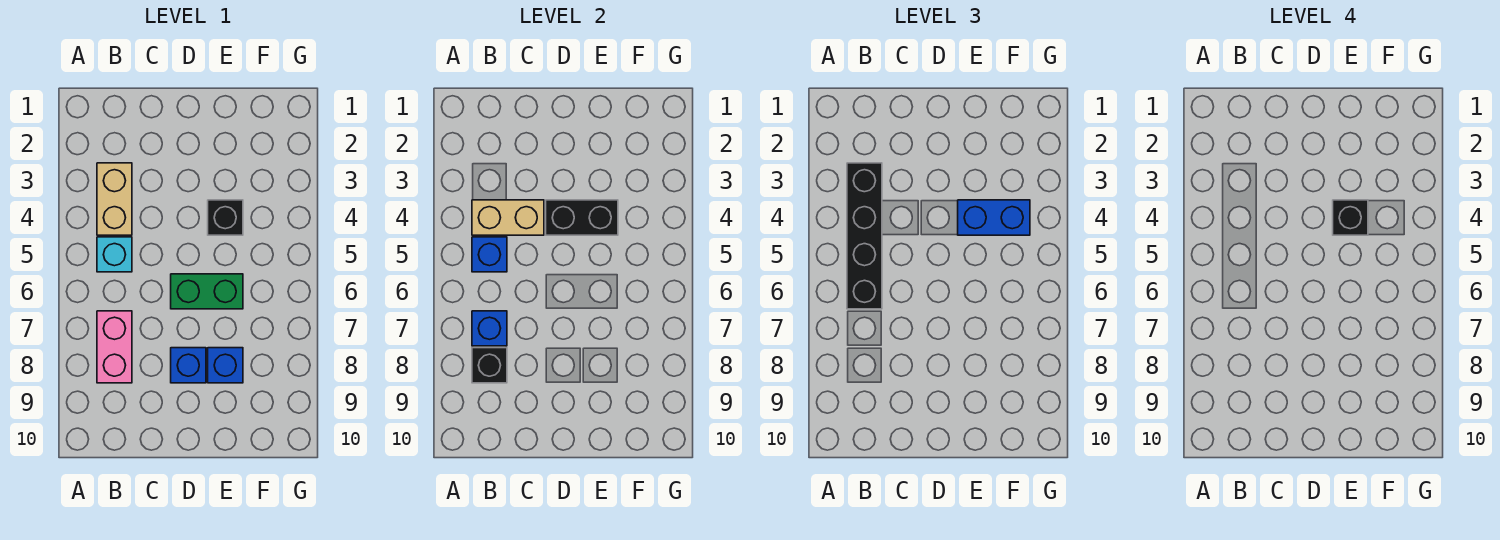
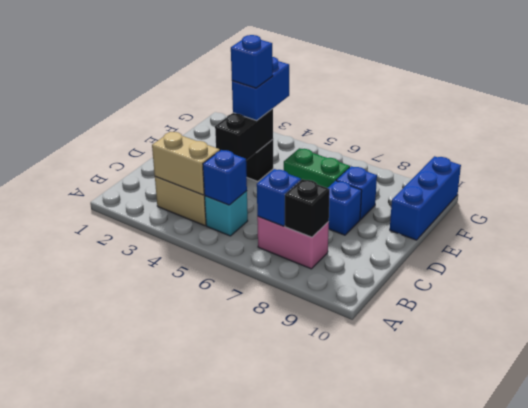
black brick B3:B6 level 3 -> none
tan brick B4:C4 level 2 -> tan brick B3:B4 level 2
green brick D6:E6 level 1 -> green brick E6:E7 level 1
black brick E4 level 4 -> blue brick E4 level 4
none -> blue brick E10:G10 level 1

